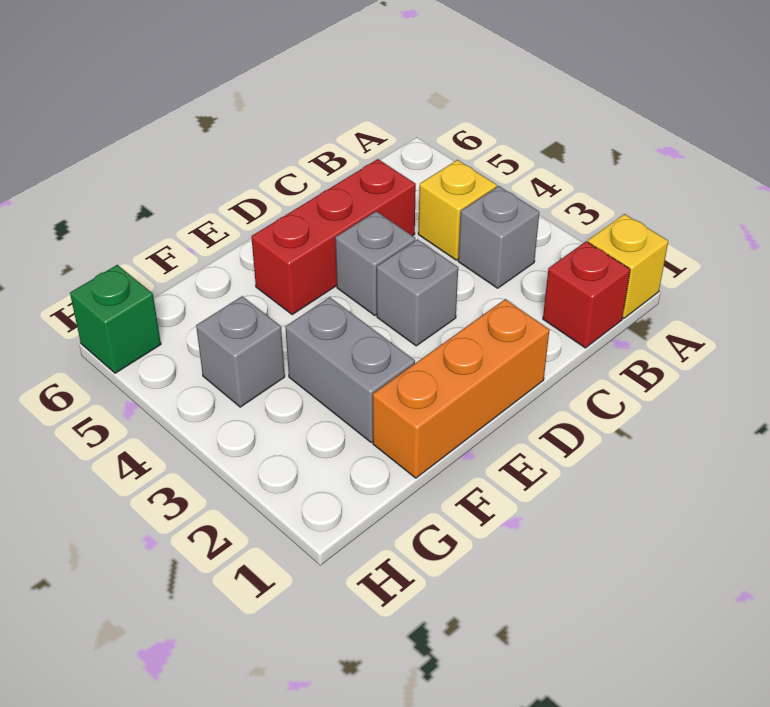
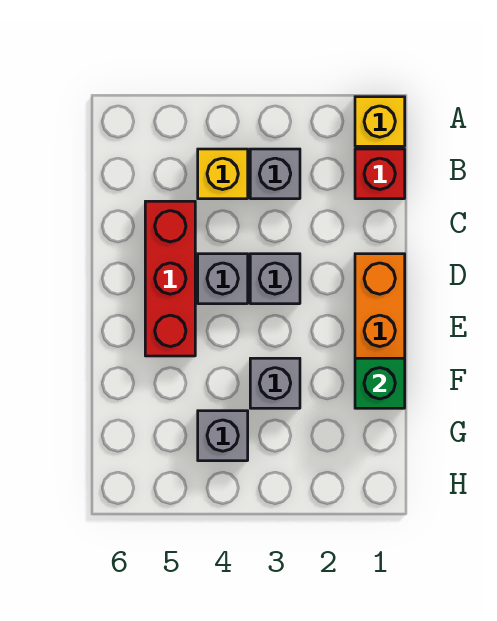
grey brick F2:F3 level 1 -> grey brick F3 level 1
green brick H6 level 1 -> green brick F1 level 2

